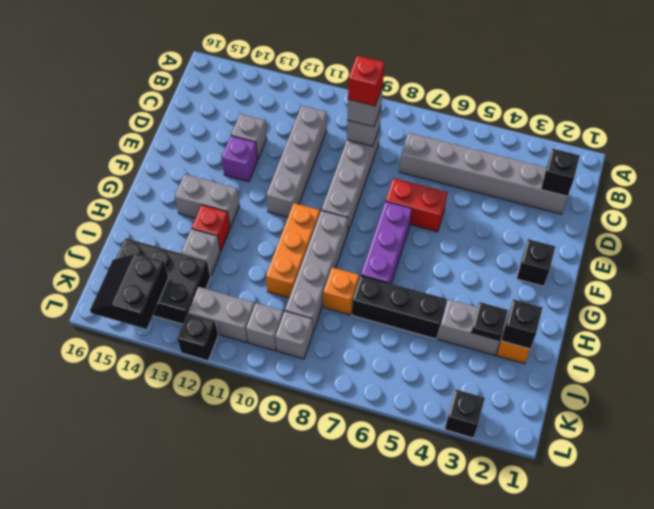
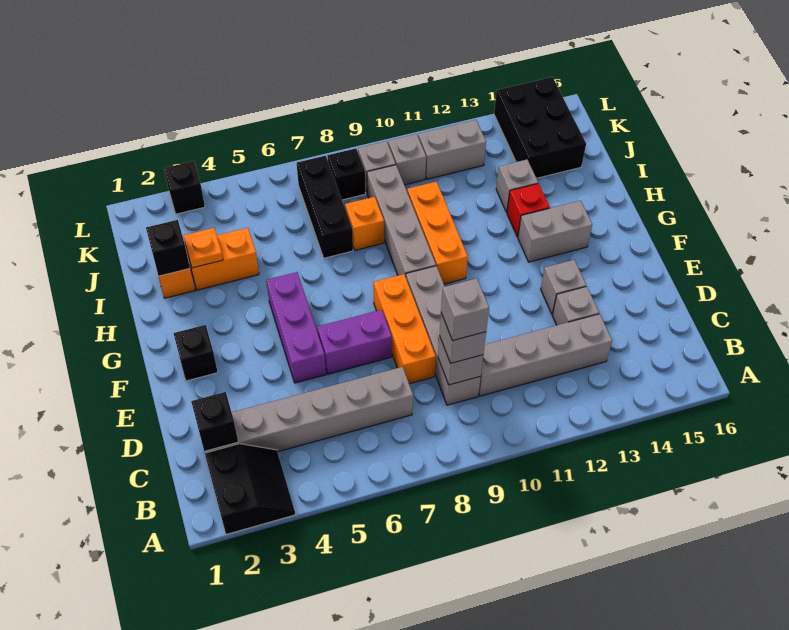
red brick C9 level 4 -> grey brick C9 level 4
grey brick C11:F11 level 1 -> grey brick C10:C13 level 1
none -> orange brick D8:F8 level 1
red brick E6:E7 level 1 -> purple brick E6:E7 level 1
purple brick E13 level 1 -> grey brick E13 level 1
purple brick F7:H7 level 1 -> purple brick E5:G5 level 1
grey brick I3:I4 level 1 -> orange brick I3:I4 level 1
black plate I3 level 2 -> orange plate I3 level 2
black brick I5:I7 level 1 -> black brick I7:K7 level 1
black brick J13:K15 level 1 -> black brick J14:L15 level 1
black slope K14:L15 level 2 top 14 -> black slope A2:B3 level 1 top 2
black brick L12 level 1 -> black brick K8 level 1

